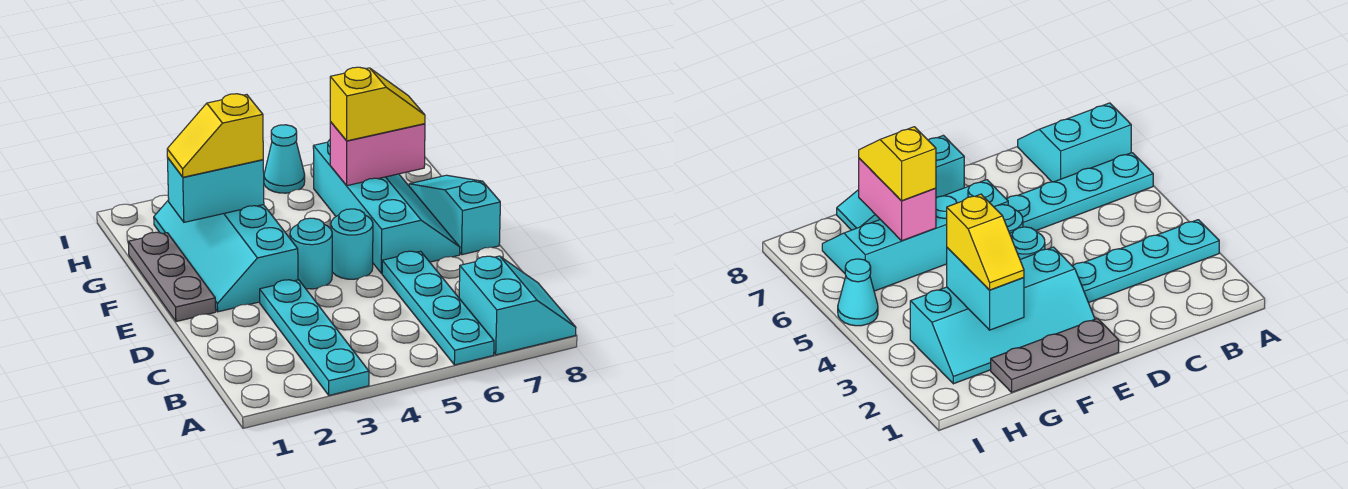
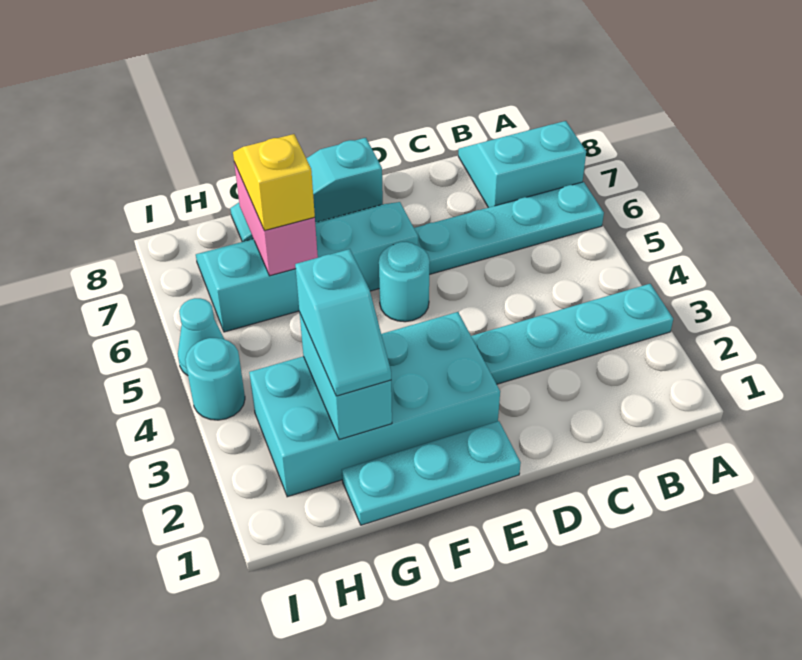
grey plate E1:G1 level 1 -> cyan plate E1:G1 level 1
cyan slope E2:H3 level 1 top 3 -> cyan brick E2:H3 level 1
cyan round brick E4 level 1 -> cyan round brick I4 level 1
yellow slope G2:G3 level 3 top 3 -> cyan slope G2:G3 level 3 top 3

